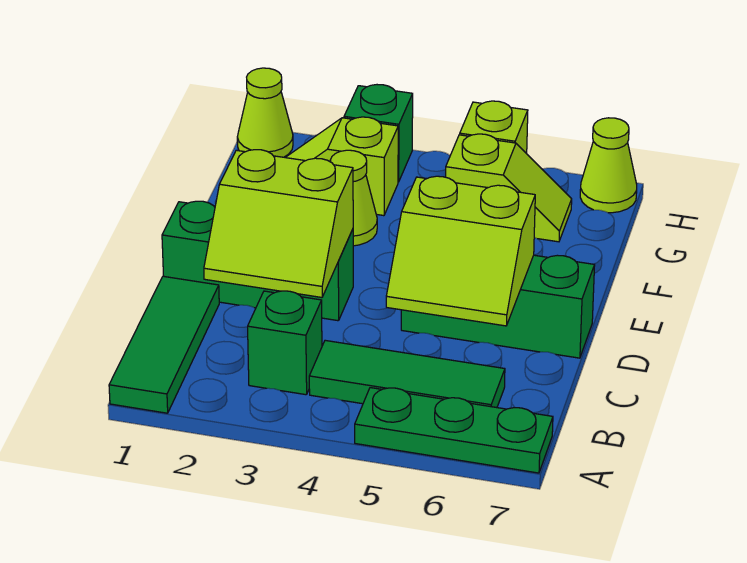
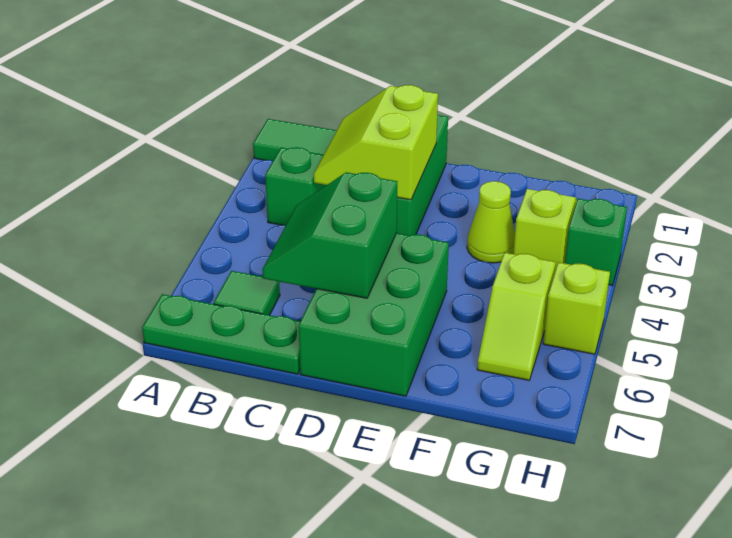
green plate A5:A7 level 1 -> green plate A7:C7 level 1
green tile B4:B6 level 1 -> green tile B6 level 1
lime slope C5:D6 level 2 top D -> green slope C5:D6 level 2 top D
green brick D5:D7 level 1 -> green brick D5:E7 level 1
lime cone H1 level 1 -> none
lime cone H7 level 1 -> none

